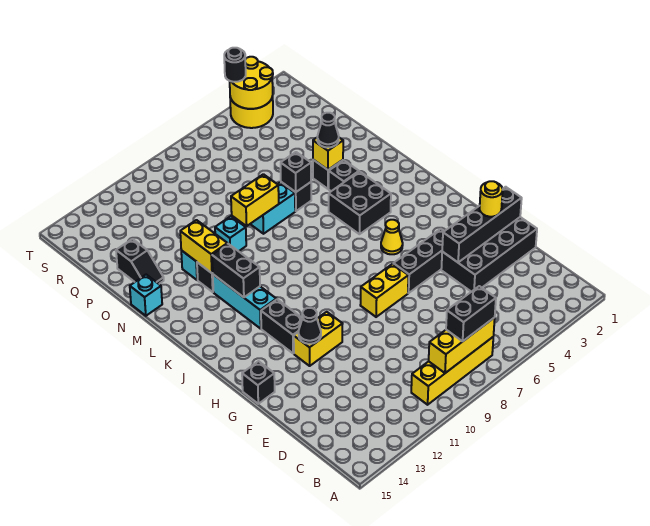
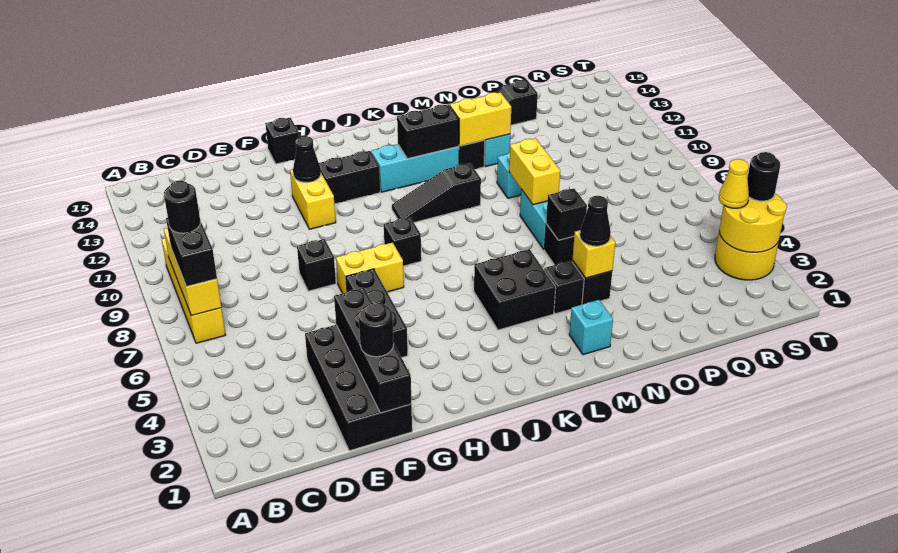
none -> black round brick B8 level 4
yellow round brick F2 level 3 -> black round brick F2 level 3
none -> black brick F8 level 1
yellow brick G7:G8 level 1 -> yellow brick G7:H7 level 1
yellow cone I5 level 1 -> yellow cone S4 level 3
none -> black brick I8 level 1
none -> black slope J10:L10 level 1 top L
cyan brick N15 level 1 -> cyan brick M2 level 1

